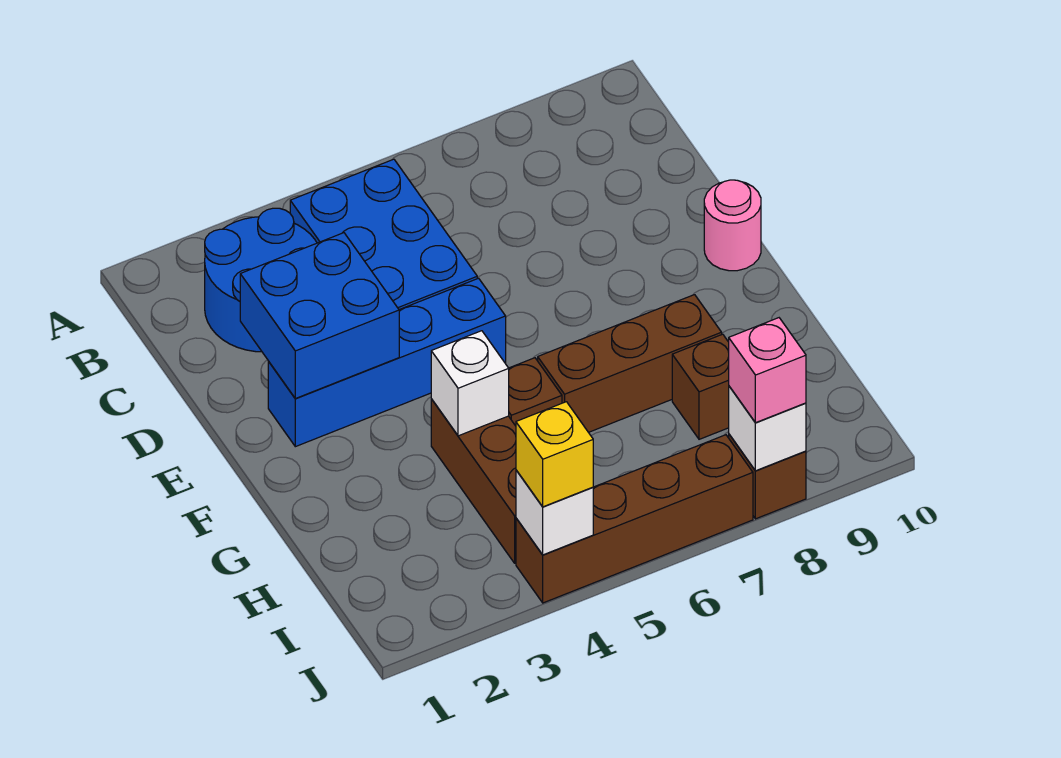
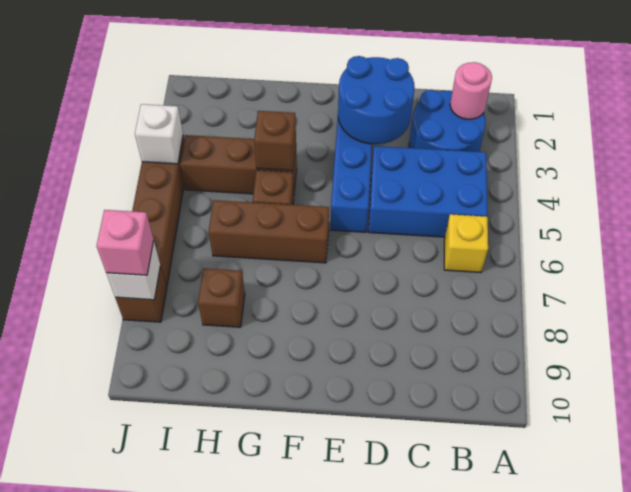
blue brick D2:E3 level 2 -> blue round brick D2:E3 level 2
pink round brick E10 level 1 -> pink round brick B2 level 2
white brick G4 level 2 -> brown brick G4 level 2
brown brick G6:G8 level 1 -> brown brick F6:H6 level 1
yellow brick J4 level 3 -> yellow brick B6 level 1

